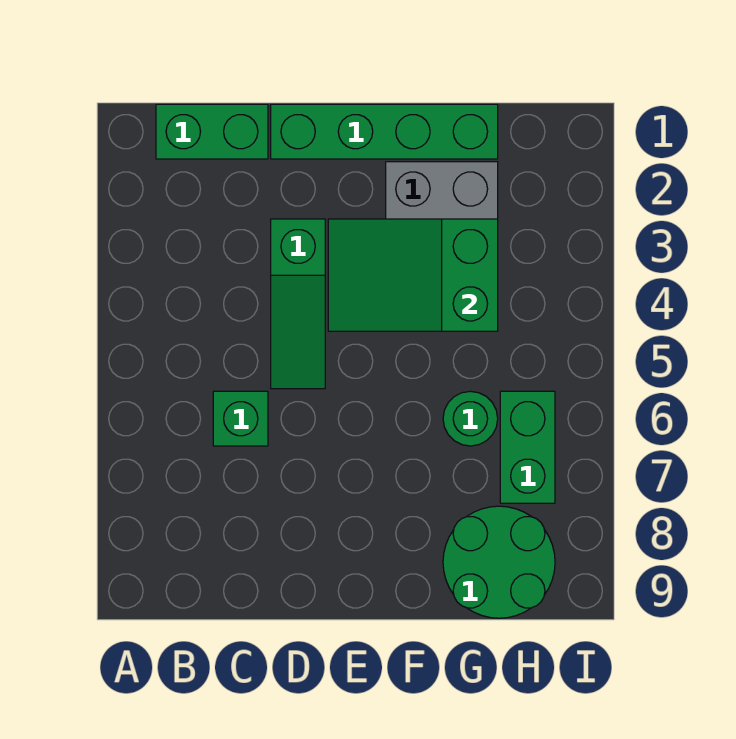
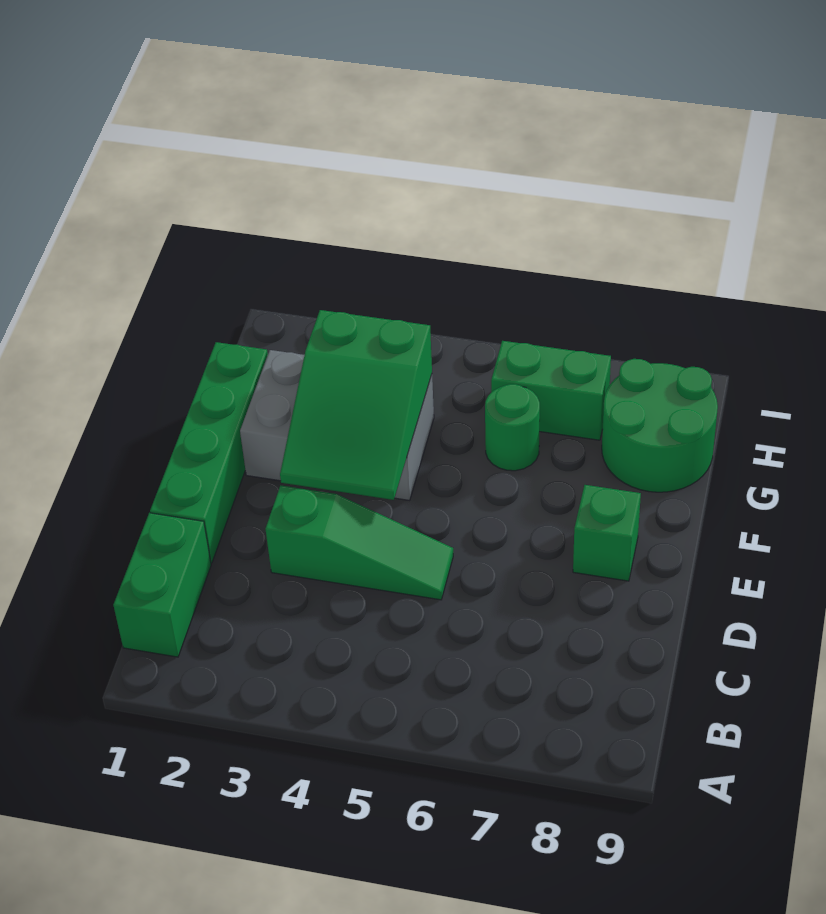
green brick C6 level 1 -> green brick E8 level 1

